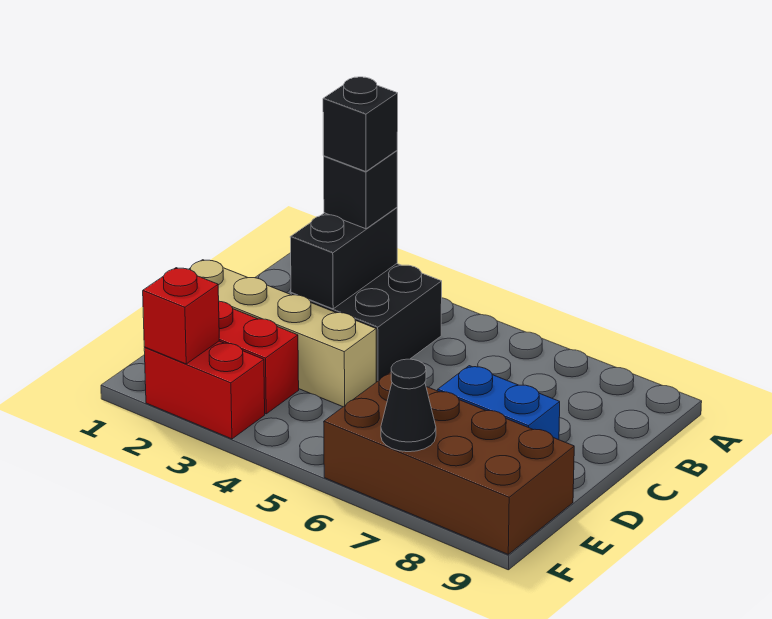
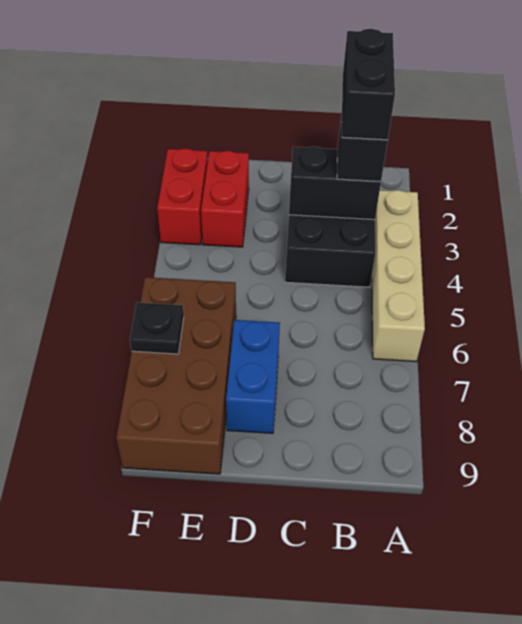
black brick B3 level 4 -> black brick B2:B3 level 4
tan brick D1:D4 level 1 -> tan brick A3:A6 level 1
red brick F2 level 2 -> none
black cone F7 level 2 -> black plate F7 level 2

